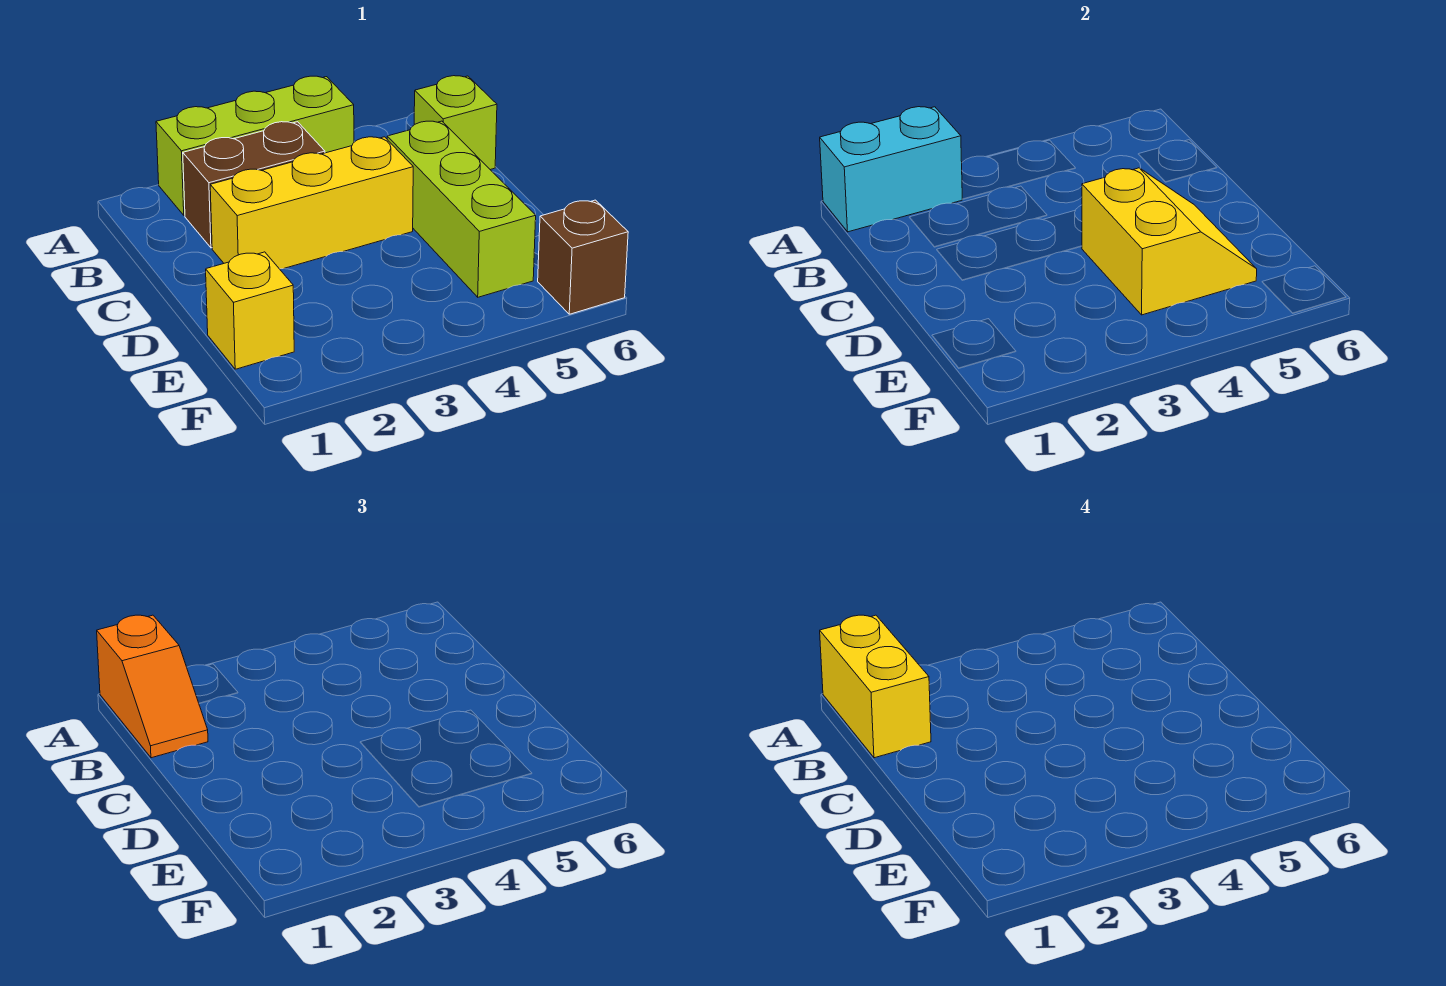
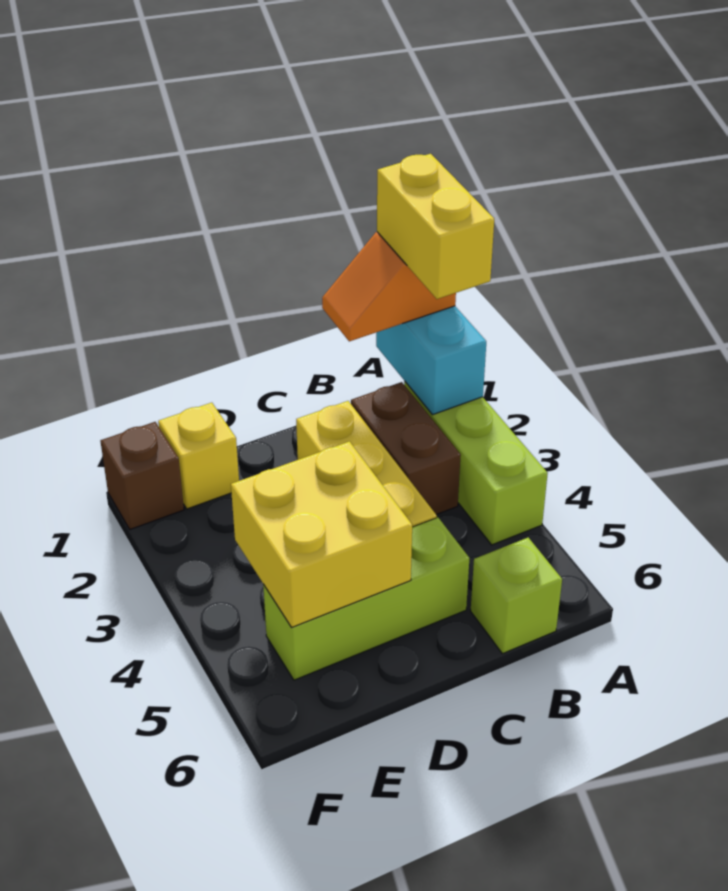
yellow brick A1:B1 level 4 -> yellow brick A1:A2 level 4
yellow slope D4:E5 level 2 top 4 -> yellow brick D4:E5 level 2
brown brick F6 level 1 -> brown brick F1 level 1

